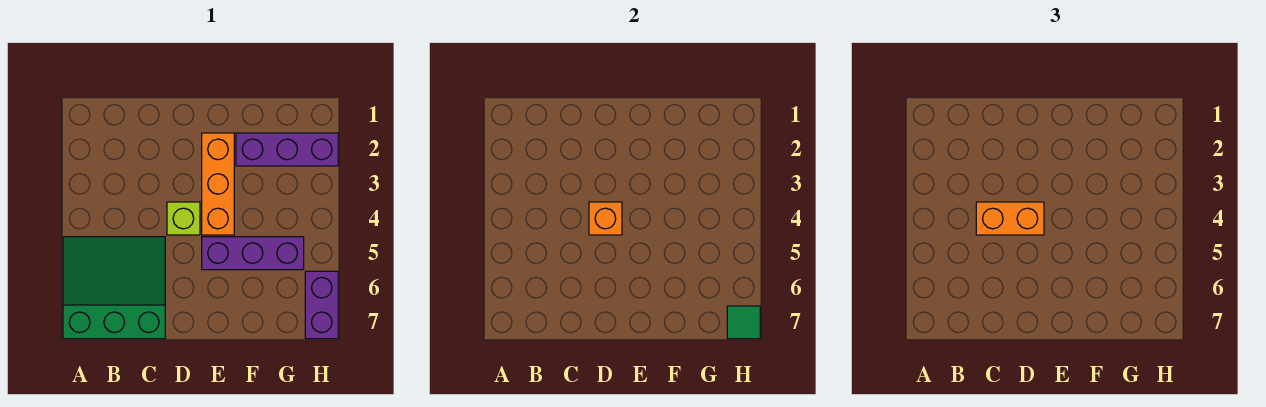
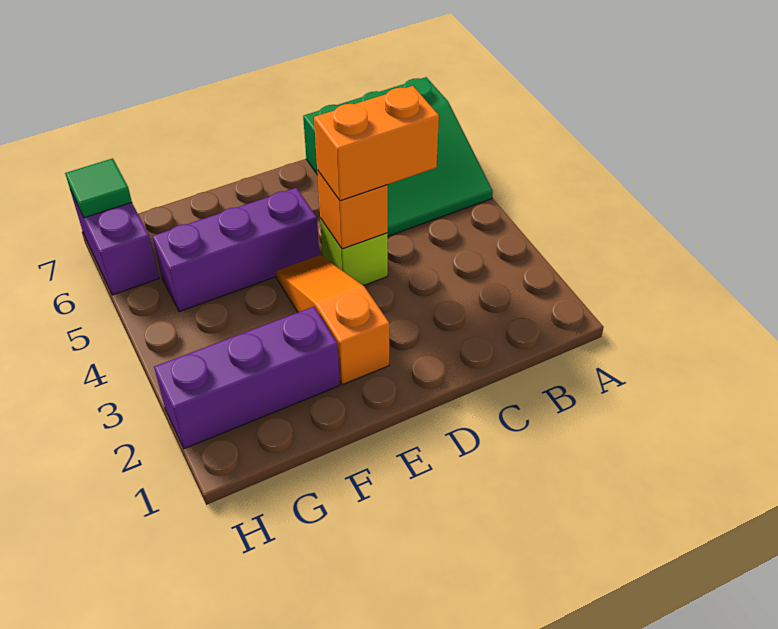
orange brick E2:E4 level 1 -> orange slope E2:E4 level 1 top 2

